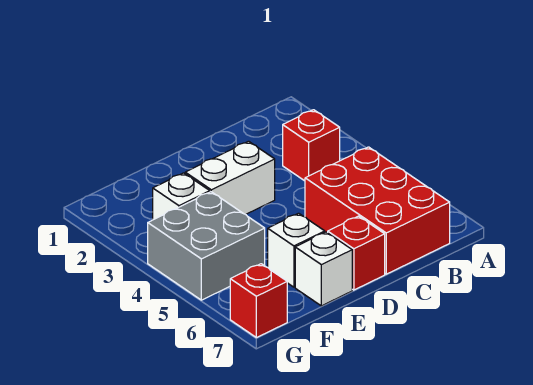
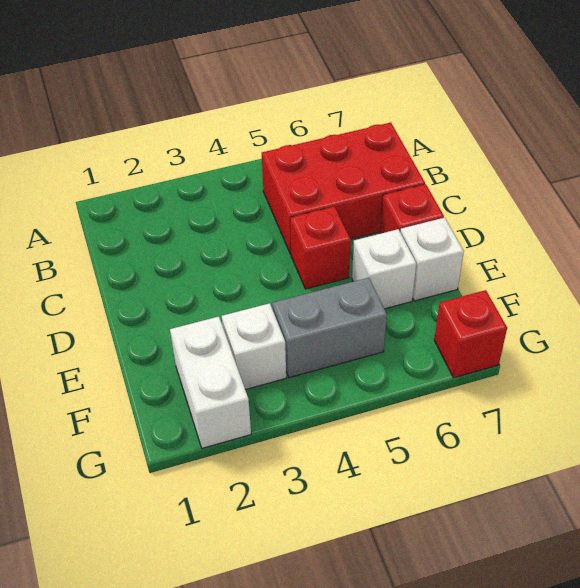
red brick B3 level 1 -> red brick D5 level 1
white brick D3:E3 level 1 -> white brick F2:G2 level 1
grey brick F4:G5 level 1 -> grey brick F4:F5 level 1

